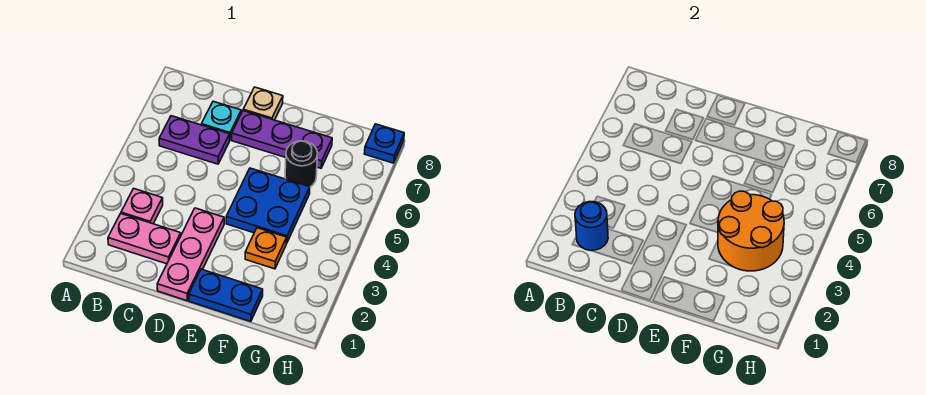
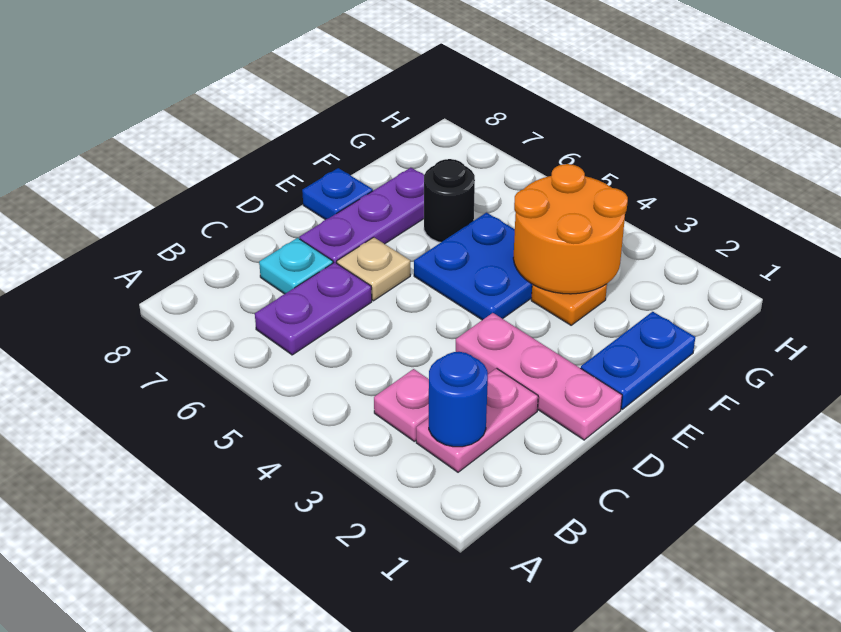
tan plate D8 level 1 -> tan plate D6 level 1
blue plate H8 level 1 -> blue plate E8 level 1

